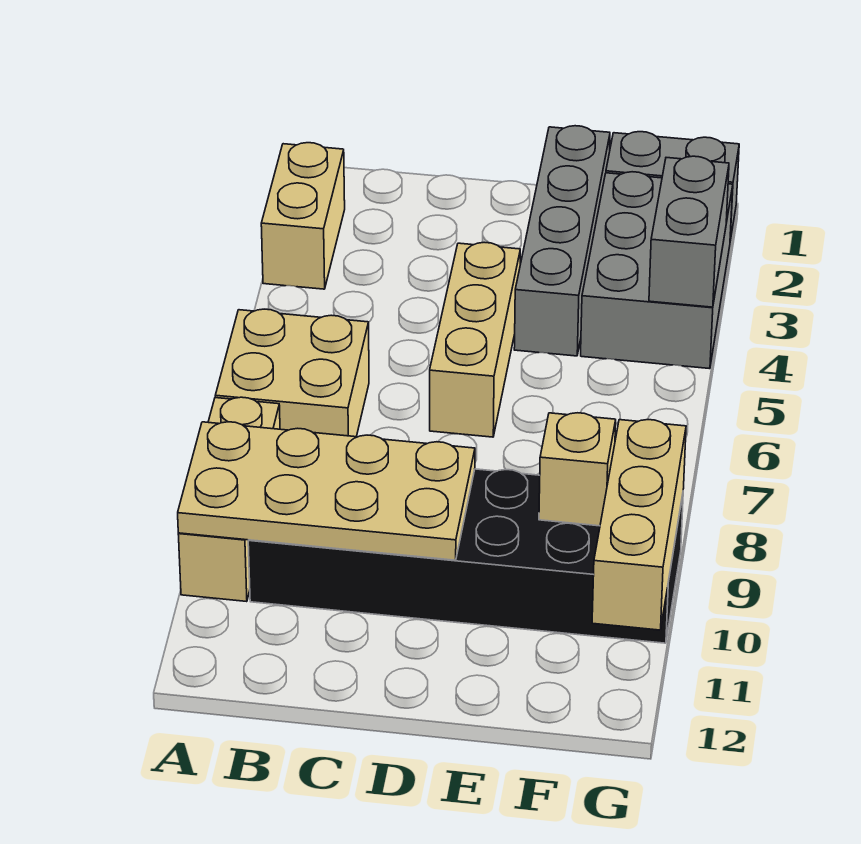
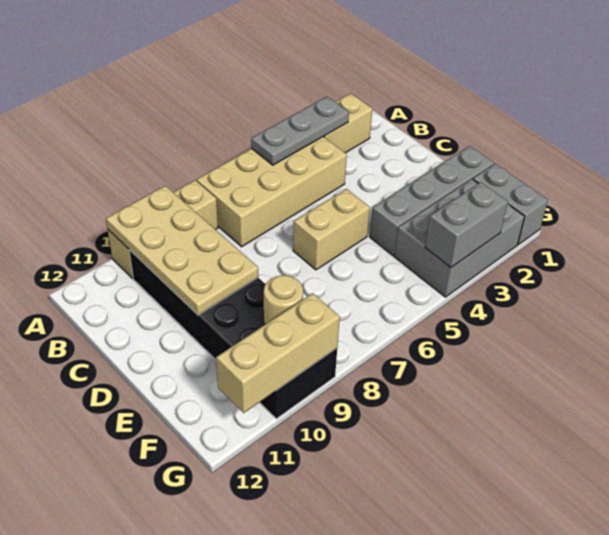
none -> grey plate A3:A5 level 2
tan brick A6:B7 level 1 -> tan brick A4:B7 level 1
tan brick D4:D6 level 1 -> tan brick D5:D6 level 1
tan brick F9 level 2 -> tan round brick F9 level 2

